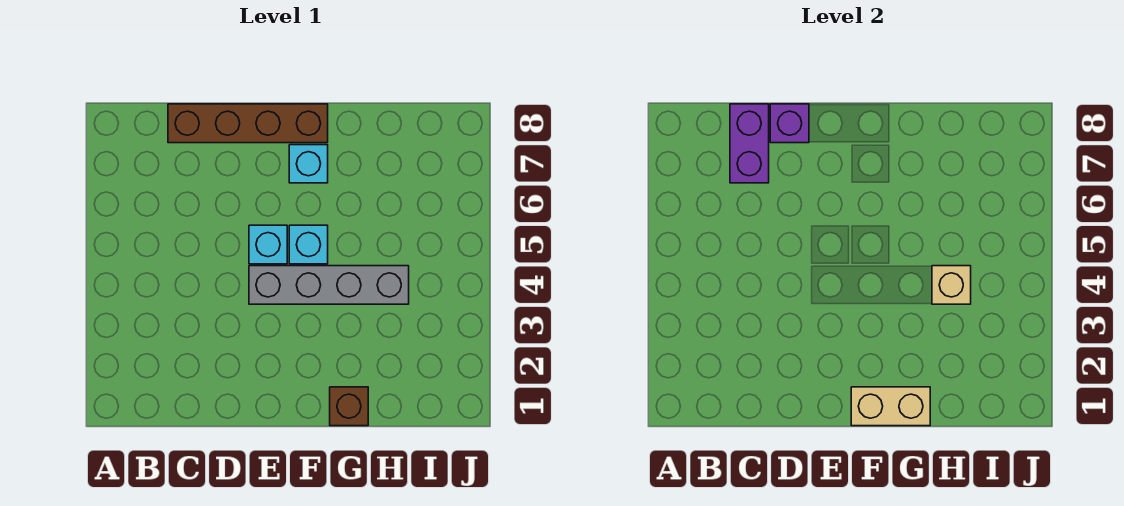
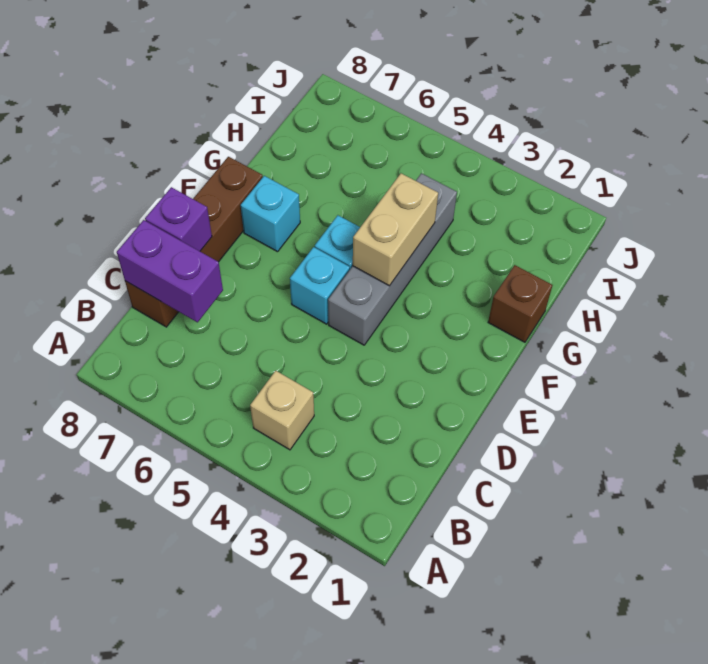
tan brick F1:G1 level 2 -> tan brick F4:G4 level 2
tan brick H4 level 2 -> tan brick B4 level 1

